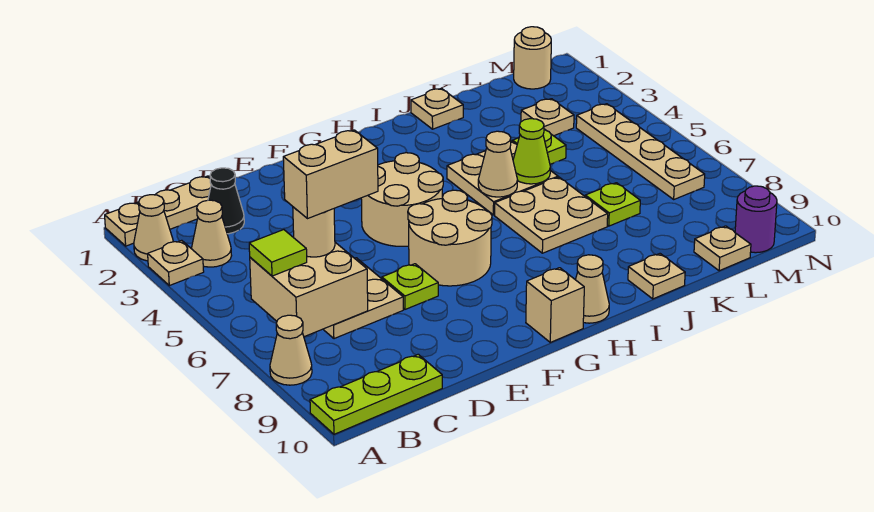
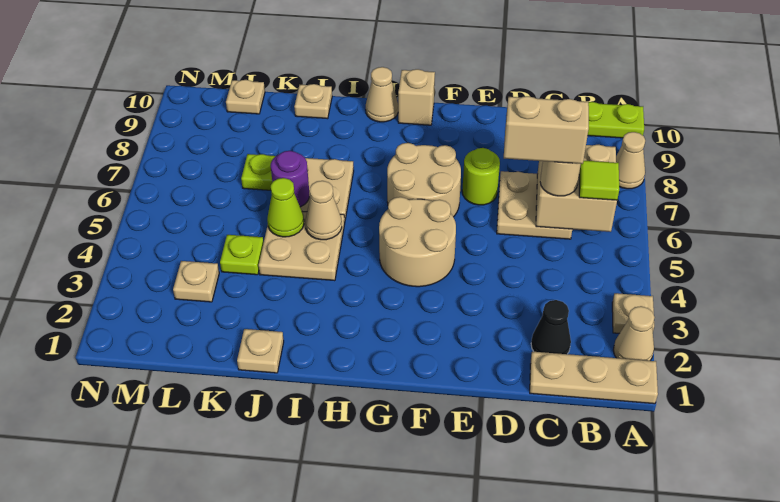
tan cone B3 level 1 -> none
lime plate E7 level 1 -> lime round brick E7 level 1
tan round brick M1 level 1 -> none
tan plate M4:M7 level 1 -> none
purple round brick M10 level 1 -> purple round brick J6 level 2

